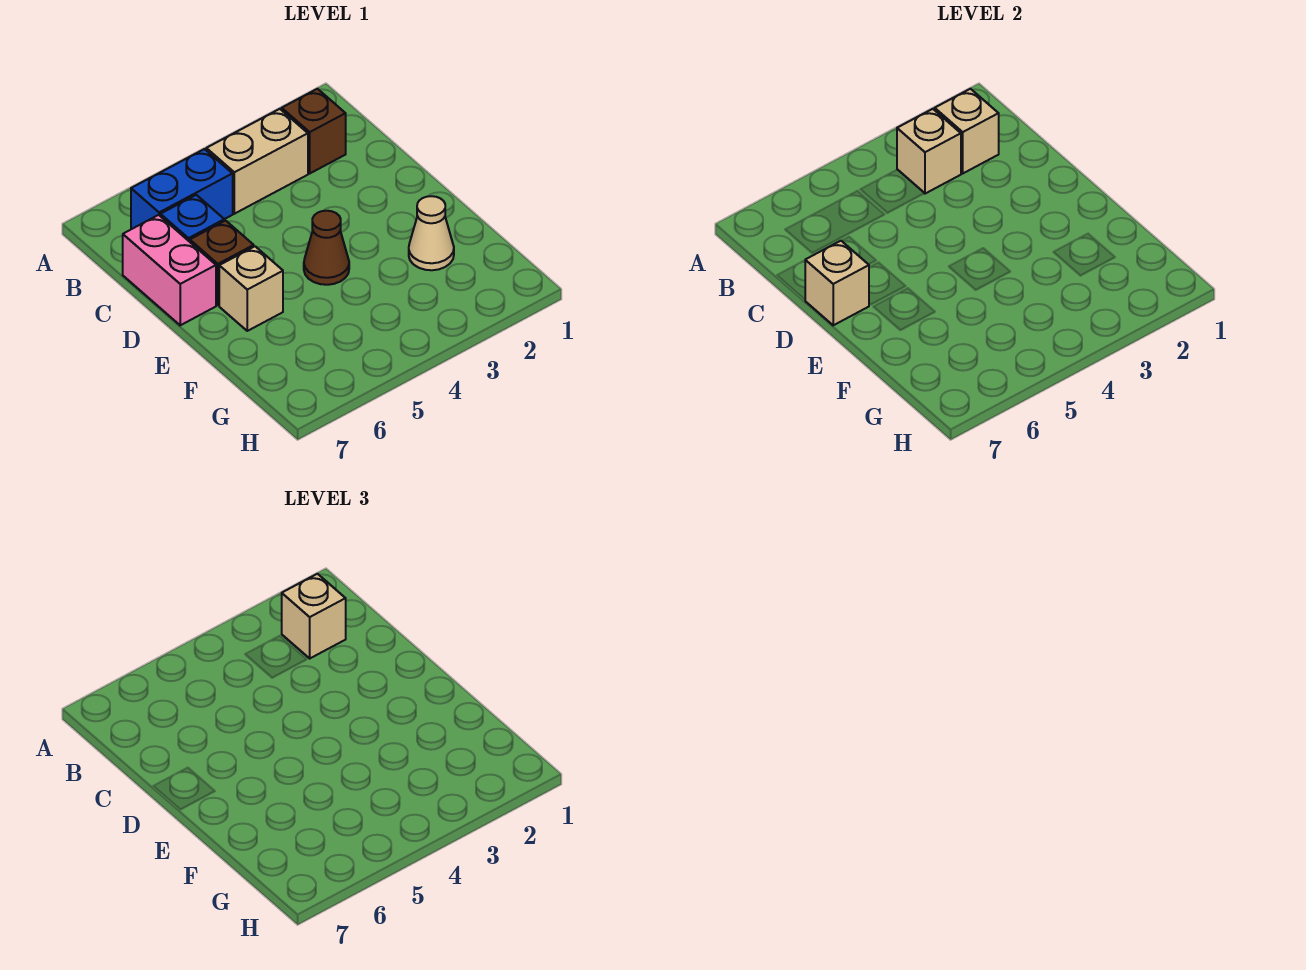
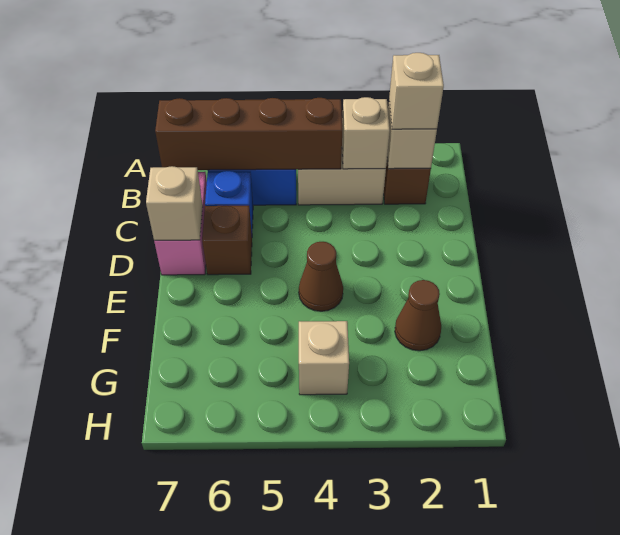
none -> brown brick B4:B7 level 2
tan brick E6 level 1 -> tan brick G4 level 1
tan cone F2 level 1 -> brown cone F2 level 1

